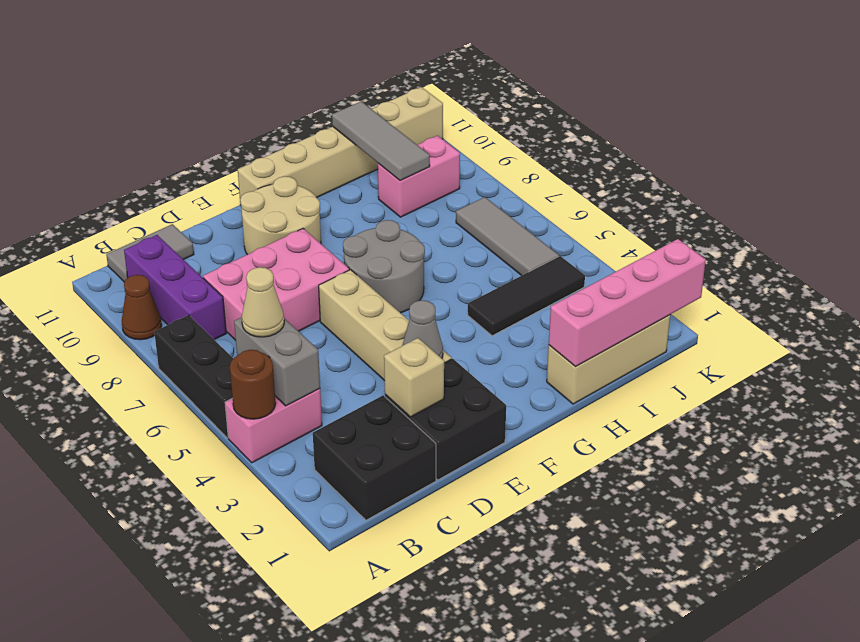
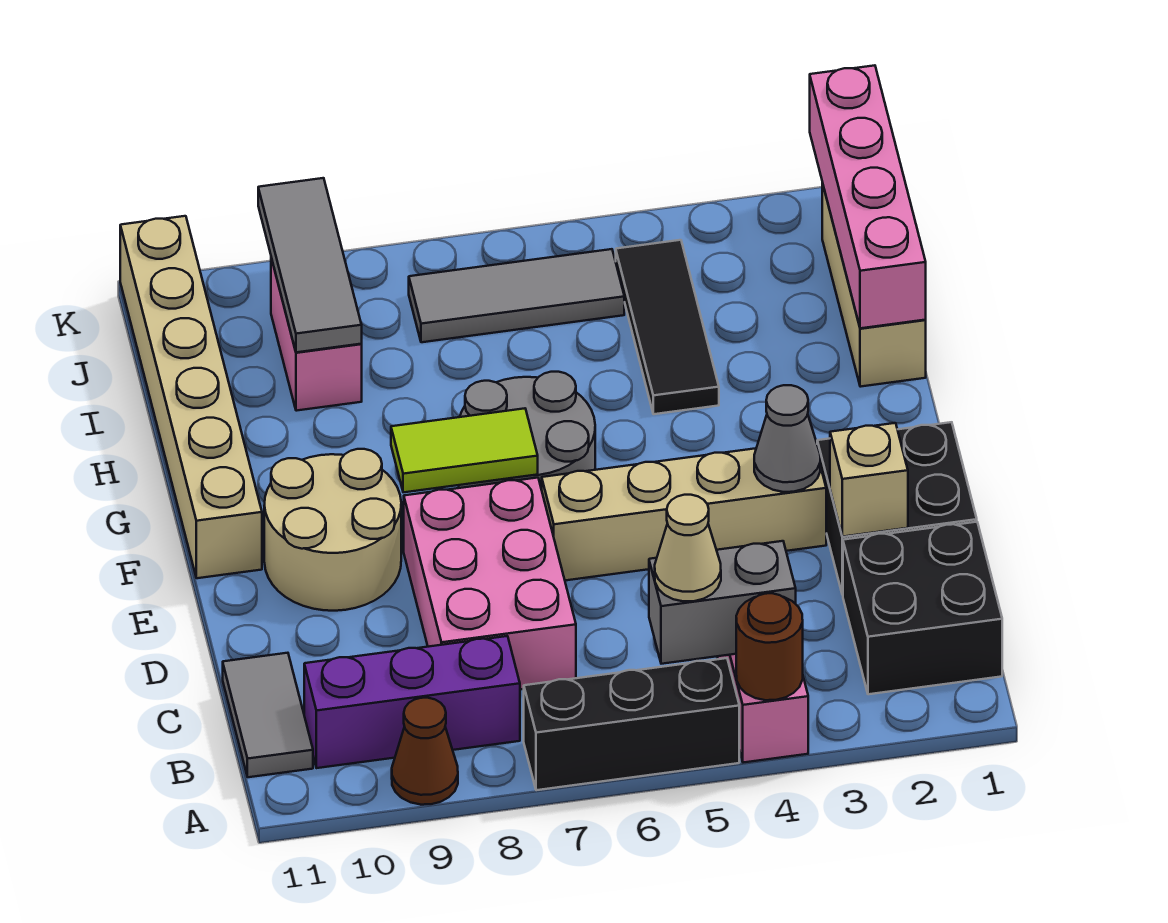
none -> lime tile F7:F8 level 2
grey tile I9:I11 level 2 -> grey tile I9:K9 level 2

